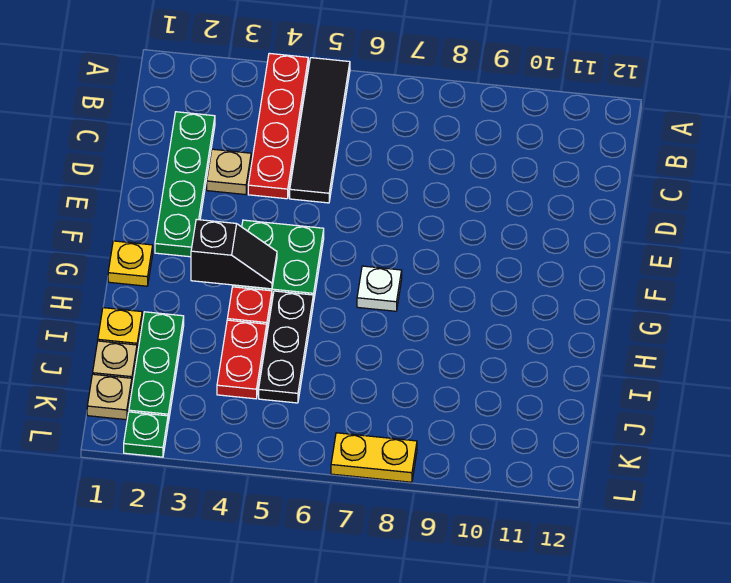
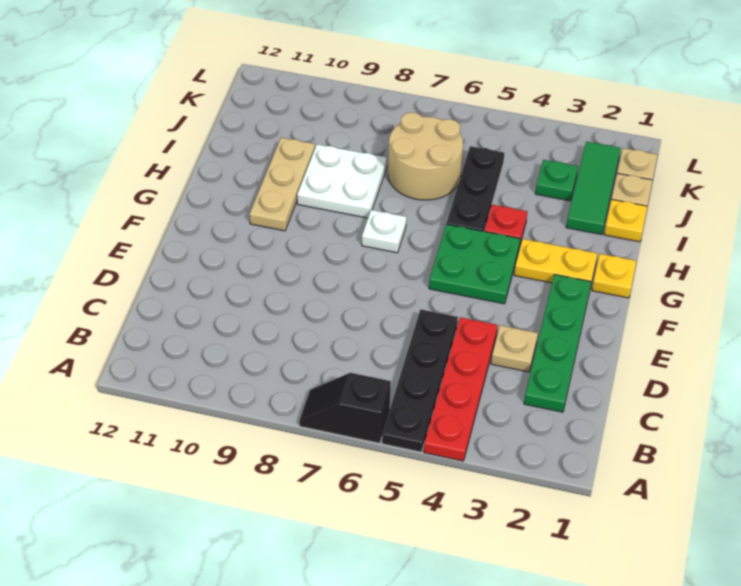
black tile A5:D5 level 1 -> black plate A5:D5 level 1
black slope G3:G4 level 2 top 3 -> black slope A6:A7 level 1 top 6
none -> tan plate G10:I10 level 1
none -> white plate H8:I9 level 1
green plate I2:K2 level 1 -> green tile I2:K2 level 1
red plate I4:J4 level 1 -> none
none -> tan round brick I6:J7 level 1
green plate L2 level 1 -> green plate J3 level 1
yellow plate L7:L8 level 1 -> yellow plate G2:G3 level 1

